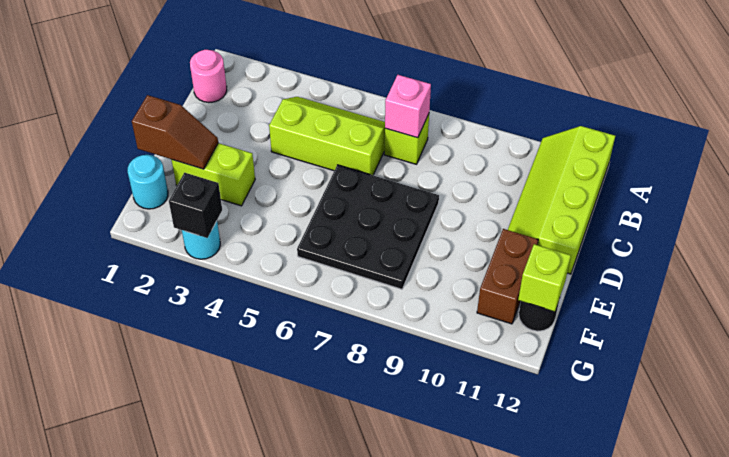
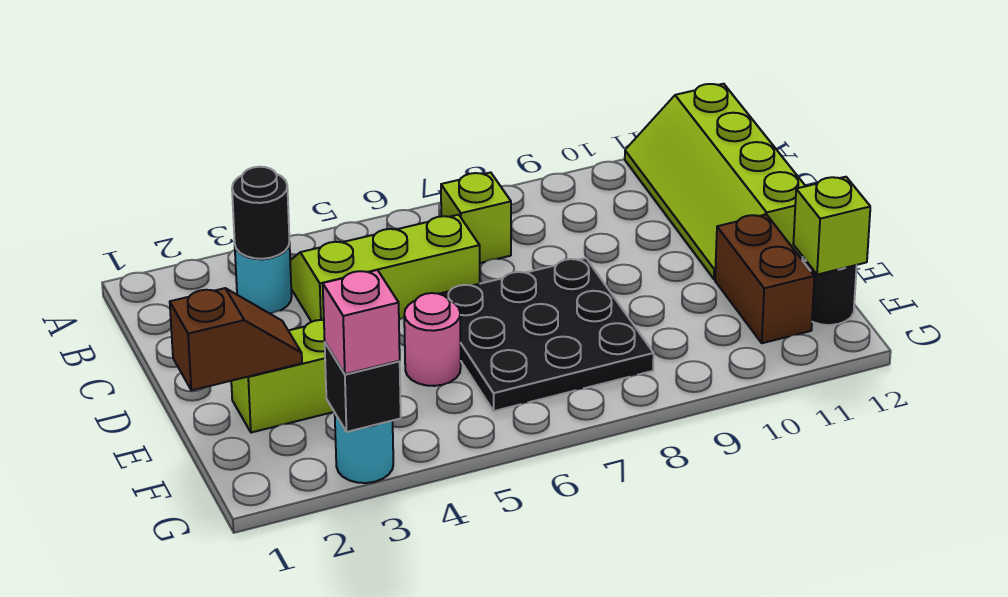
pink round brick B1 level 1 -> pink round brick E5 level 1
none -> black round brick B3 level 2
pink brick B7 level 2 -> pink brick G3 level 3
cyan round brick F1 level 1 -> cyan round brick B3 level 1

